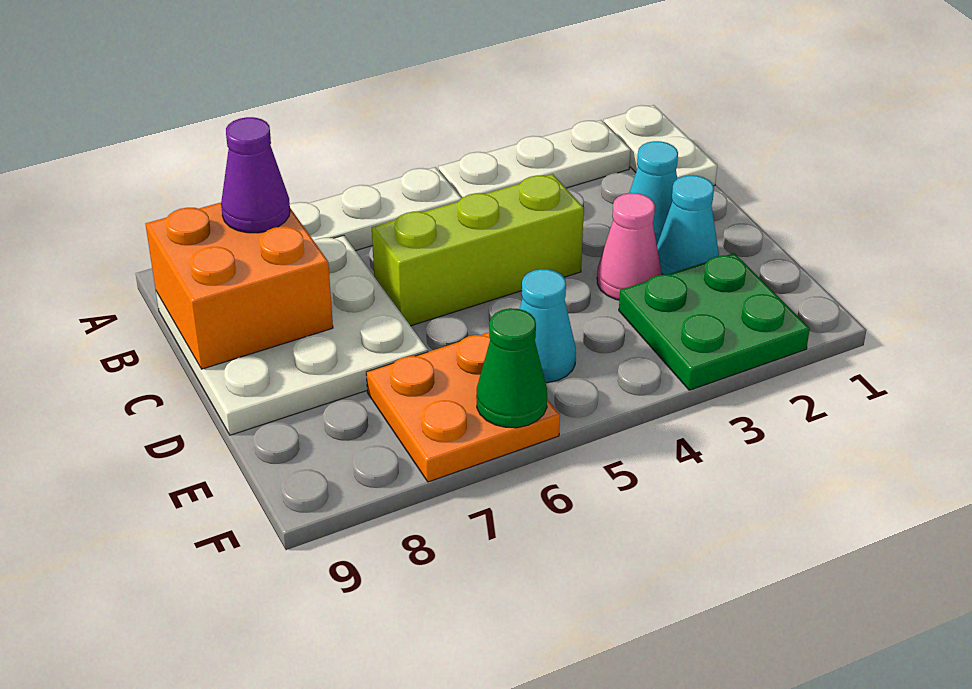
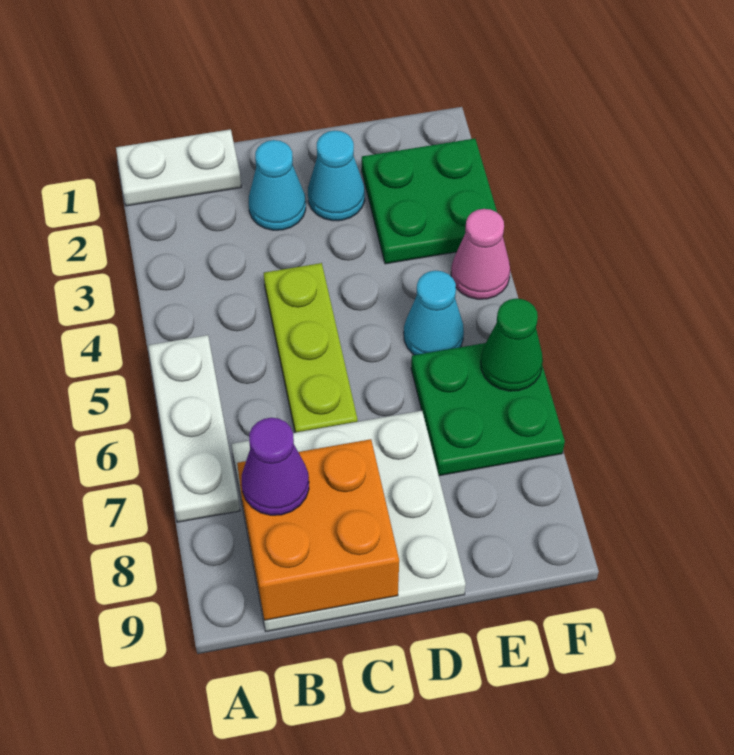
white plate A2:A4 level 1 -> none
lime brick C4:C6 level 1 -> lime plate C4:C6 level 1
pink cone D3 level 1 -> pink cone F4 level 1
orange plate E6:F7 level 1 -> green plate E6:F7 level 1

